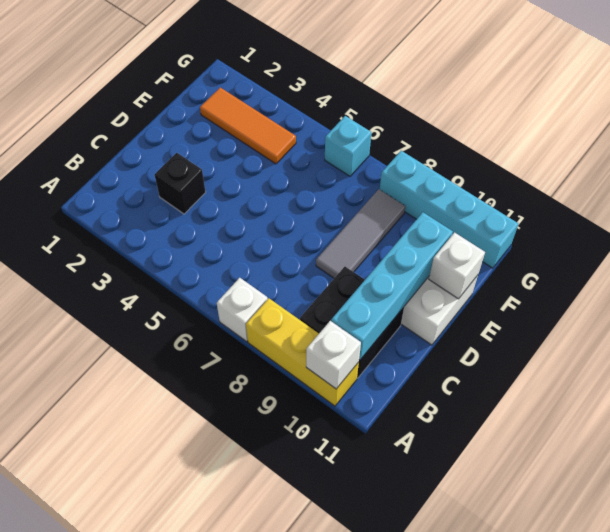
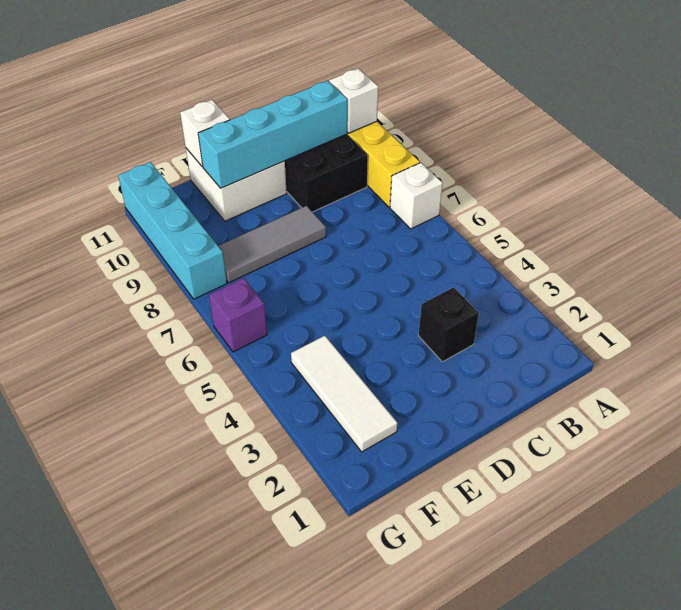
orange tile F2:F4 level 1 -> white tile F2:F4 level 1
cyan brick G6 level 1 -> purple brick G6 level 1

